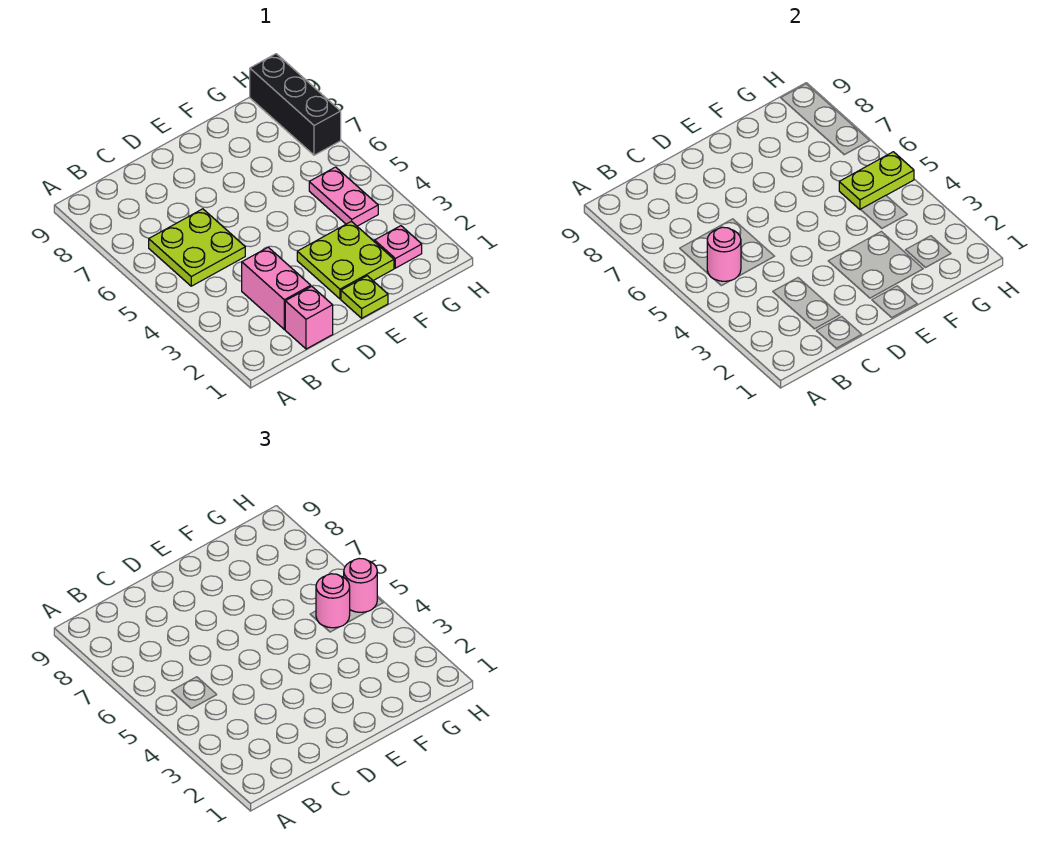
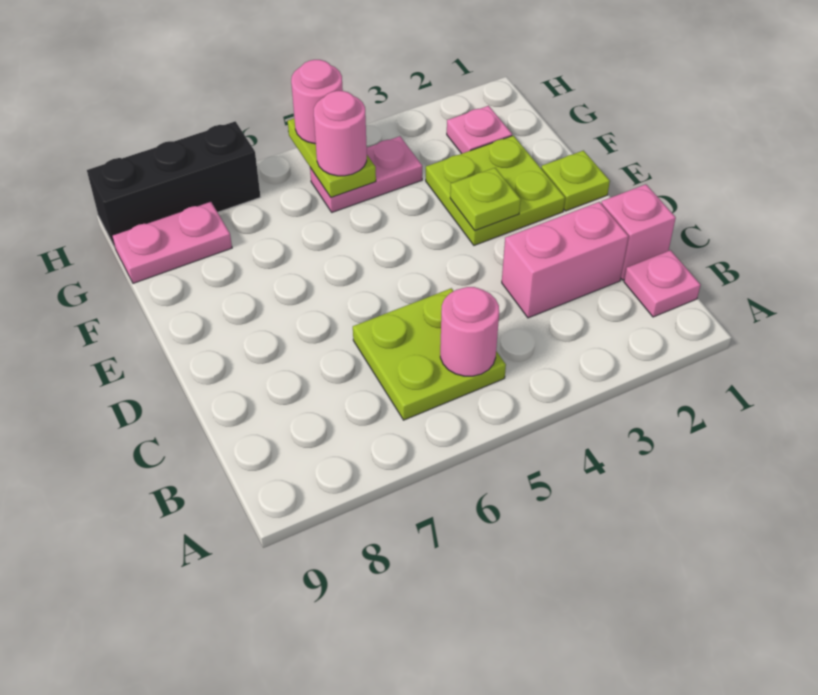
none -> pink plate B1 level 1
none -> lime plate E3 level 2
none -> pink plate G8:G9 level 1

